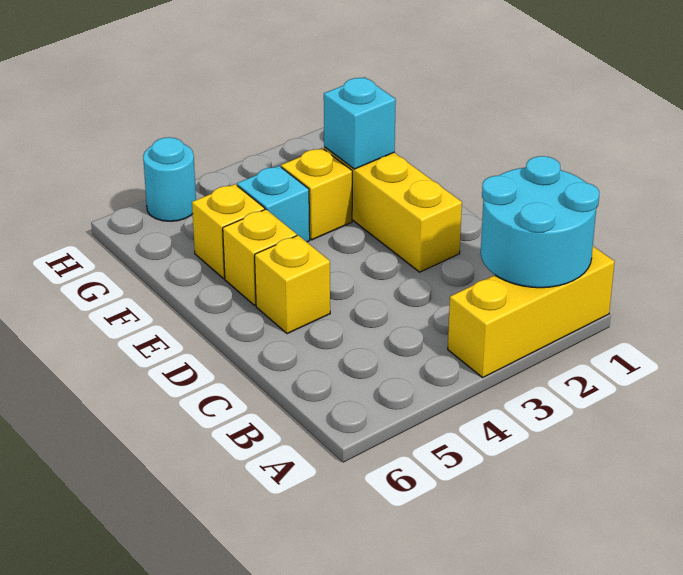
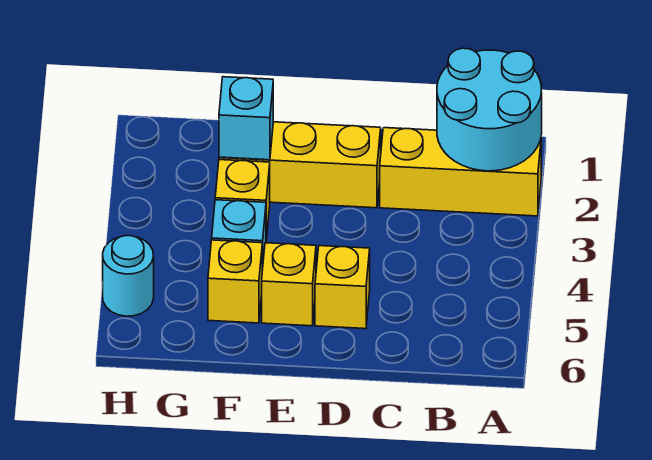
yellow brick A1:A3 level 1 -> yellow brick A2:C2 level 1

